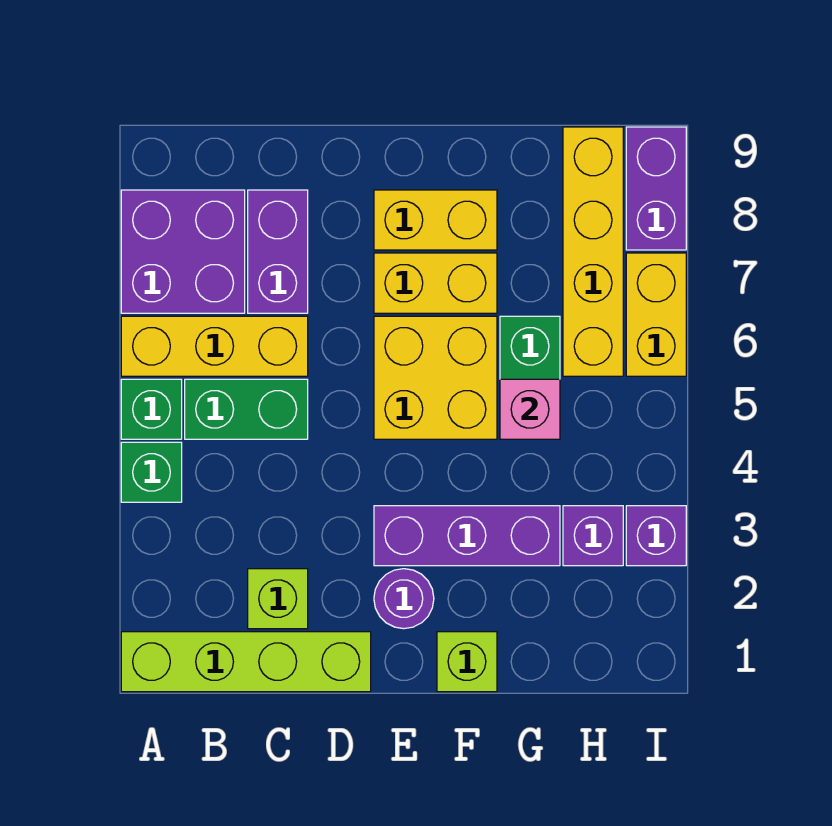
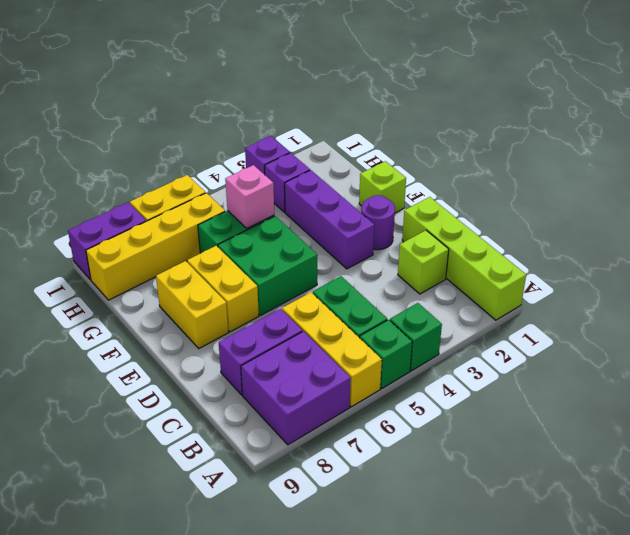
yellow brick E5:F6 level 1 -> green brick E5:F6 level 1

